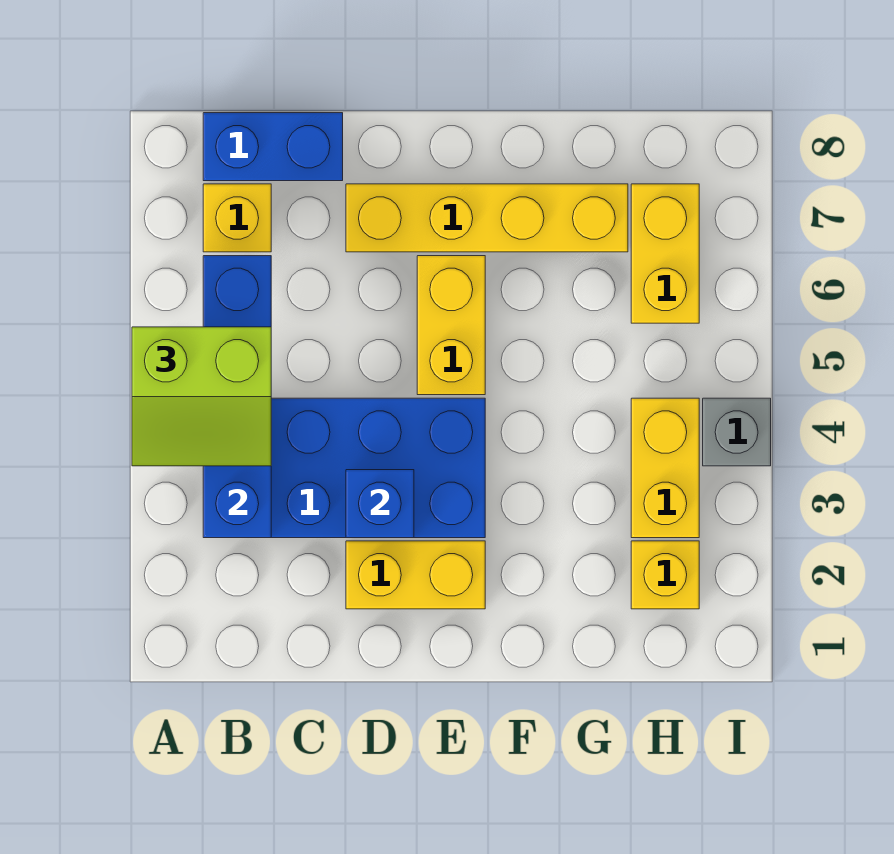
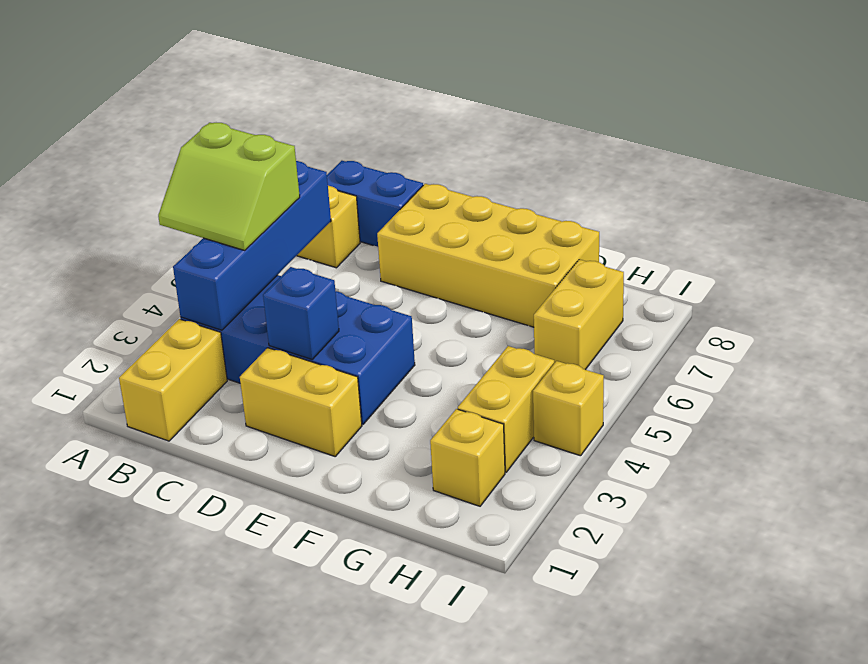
yellow brick D7:G7 level 1 -> yellow brick D7:G8 level 1
yellow brick E5:E6 level 1 -> yellow brick B1:B2 level 1
grey brick I4 level 1 -> yellow brick I4 level 1

